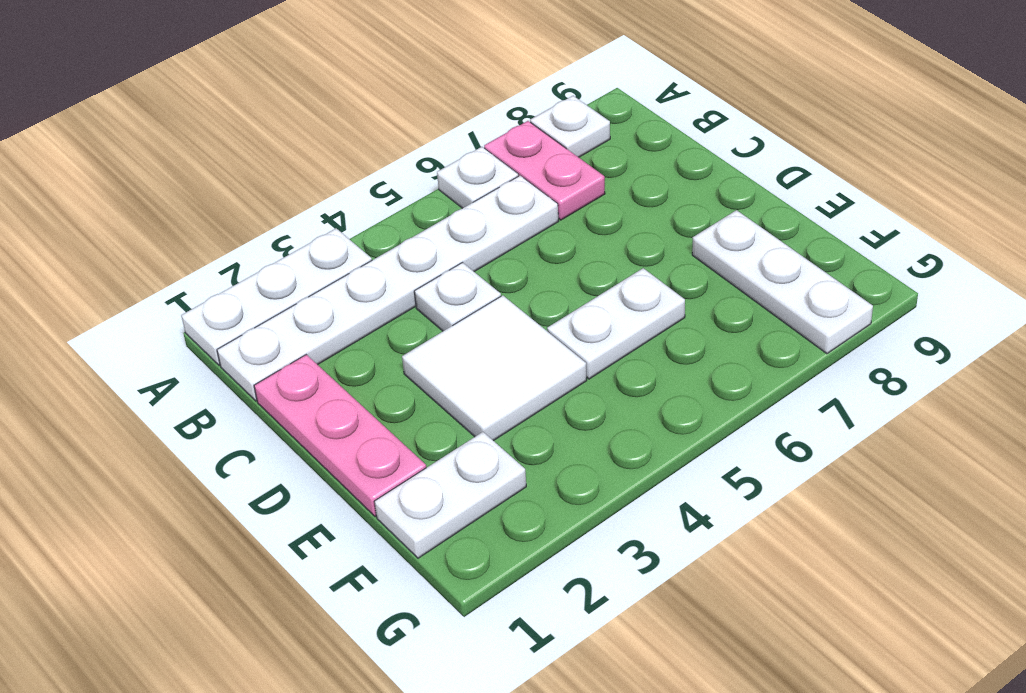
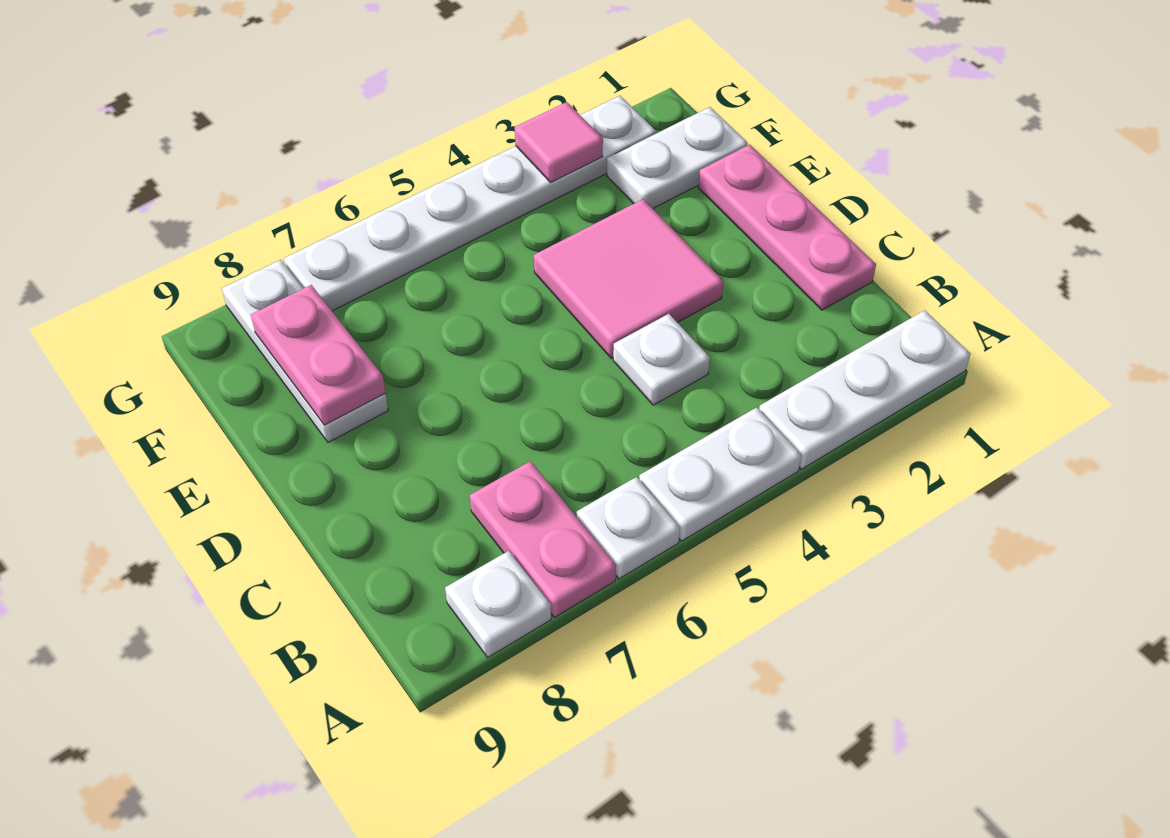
white plate B1:B6 level 1 -> white plate G2:G7 level 1
white tile D3:E4 level 1 -> pink tile D3:E4 level 1
white plate E5:E6 level 1 -> white plate A4:A5 level 1
none -> pink plate E8:F8 level 2
none -> pink tile G3 level 2

